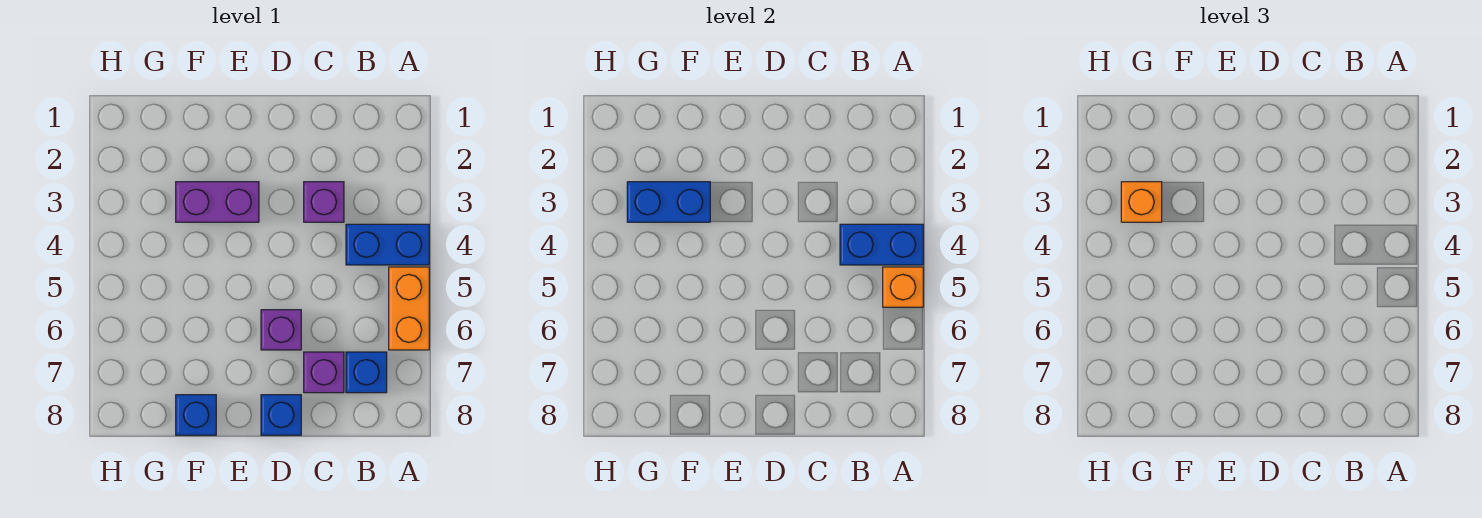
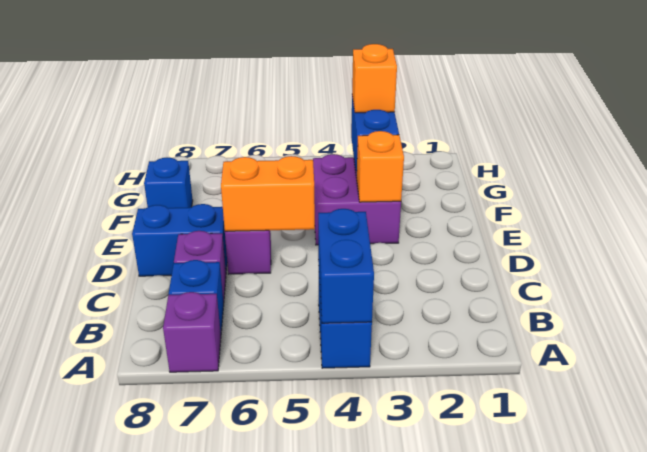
orange brick A5:A6 level 1 -> orange brick D5:D6 level 2
orange brick A5 level 2 -> orange brick E3 level 2
purple brick C3 level 1 -> purple brick A7 level 1
blue brick D8 level 1 -> blue brick D7:D8 level 1
purple brick E3:F3 level 1 -> purple brick E3:F4 level 1

